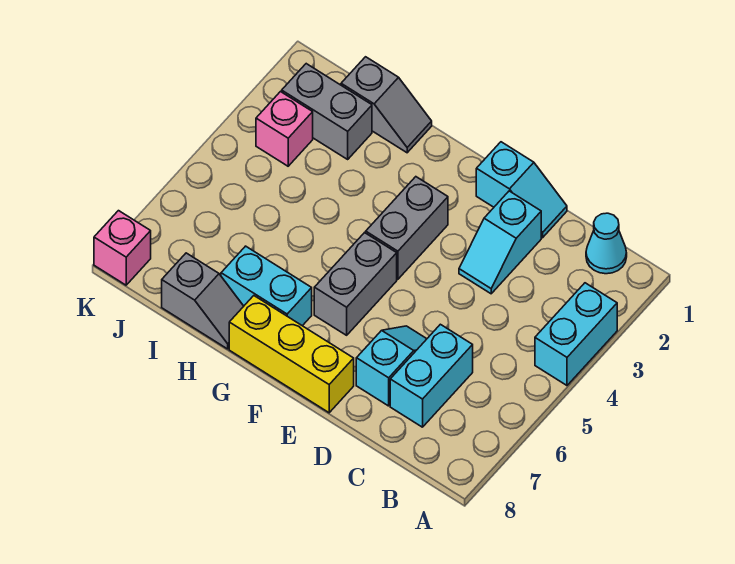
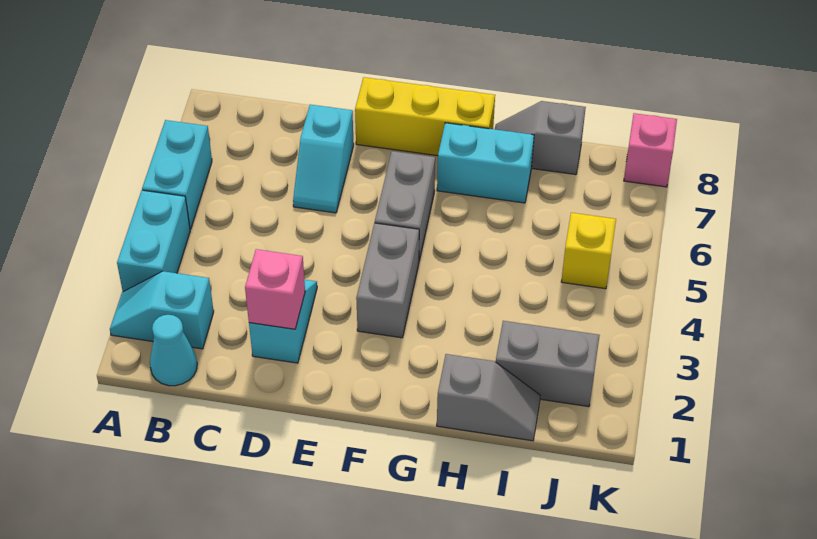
cyan brick C6:C7 level 1 -> cyan brick A5:A6 level 1
cyan slope D1:E1 level 1 top E -> cyan slope A2:B2 level 1 top B
grey slope H1:I1 level 1 top I -> grey slope H1:I1 level 1 top H
pink brick J3 level 1 -> pink brick D2 level 2
none -> yellow brick J5 level 1

